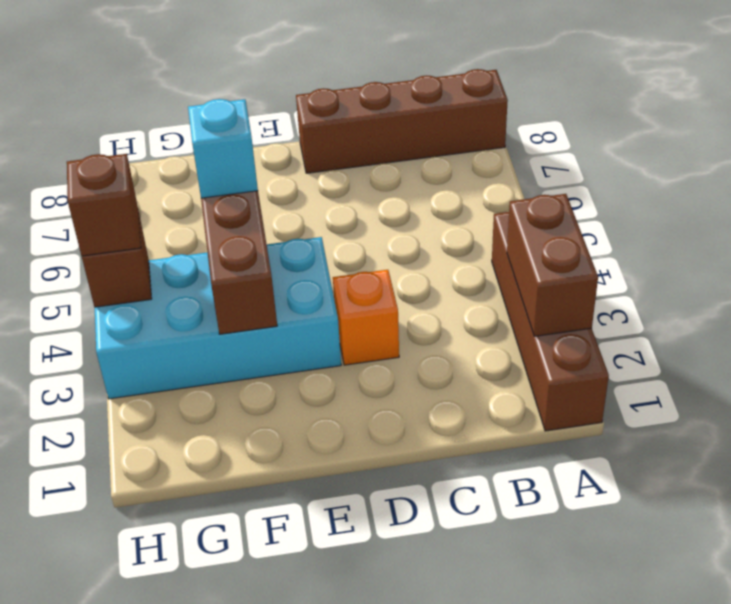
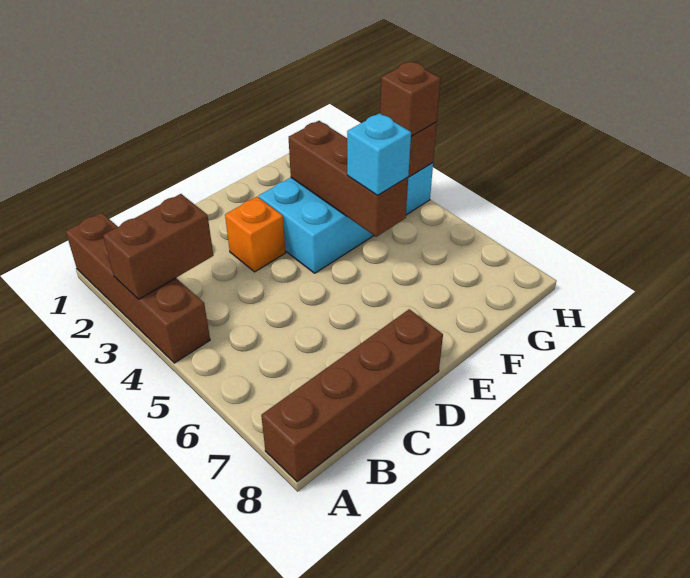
brown brick A2:A3 level 2 -> brown brick A3:B3 level 2

